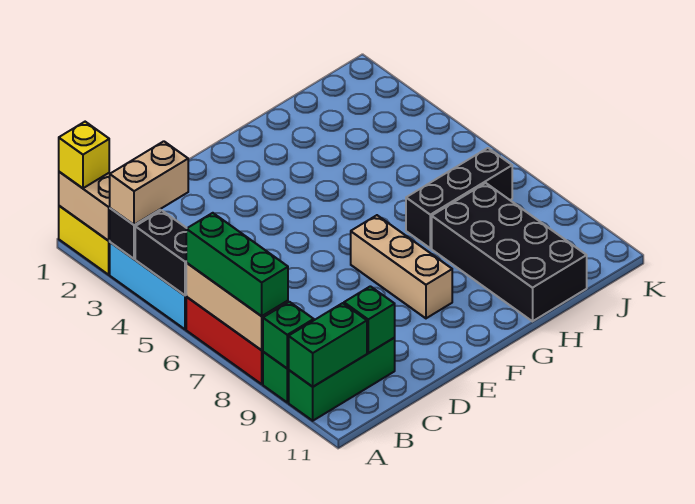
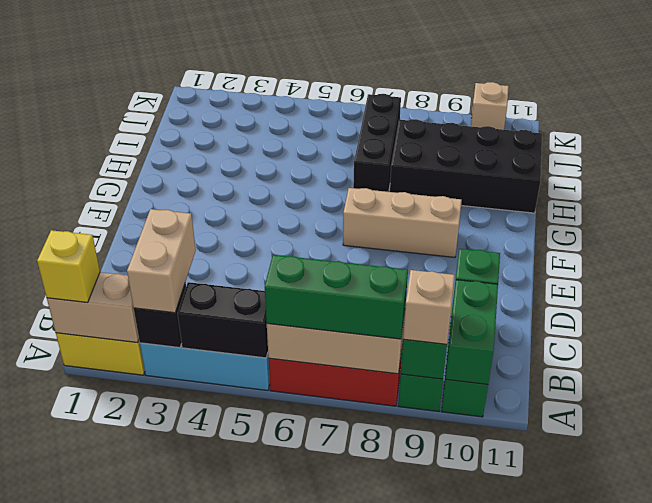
none -> tan brick A9 level 3
none -> tan brick K10 level 1

